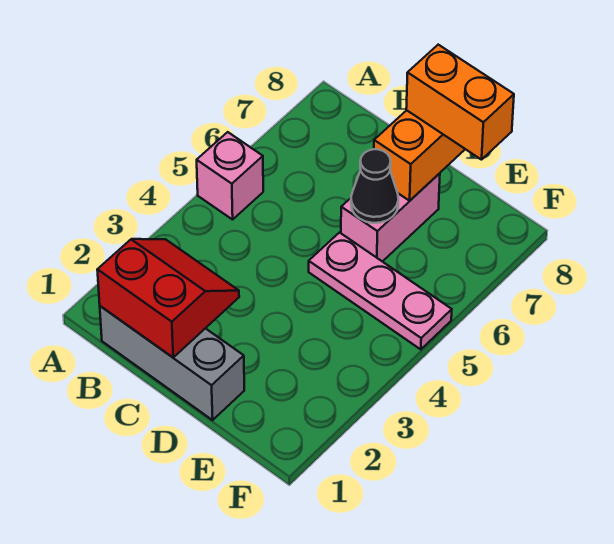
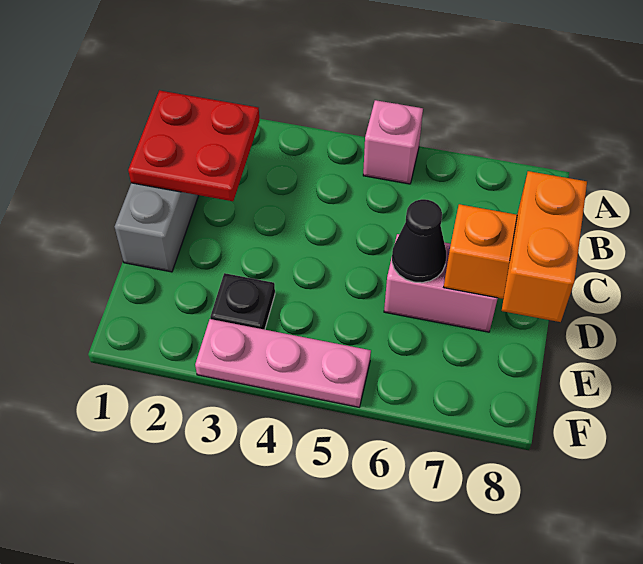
red slope B1:C2 level 2 top 1 -> red plate B1:C2 level 2
pink plate D5:F5 level 1 -> pink plate F3:F5 level 1
none -> black plate E3 level 1

